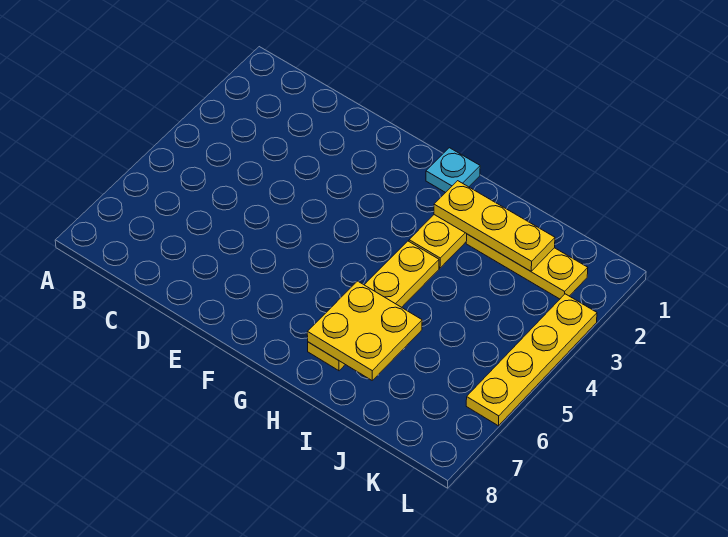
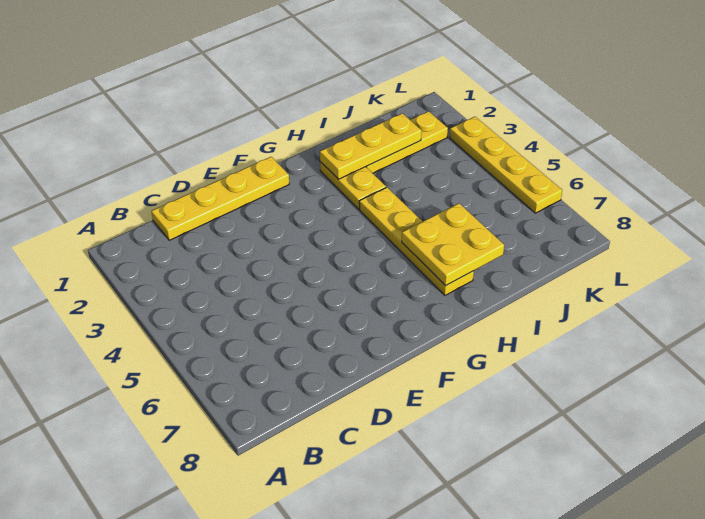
none -> yellow plate C1:F1 level 1
cyan plate G1 level 1 -> none

